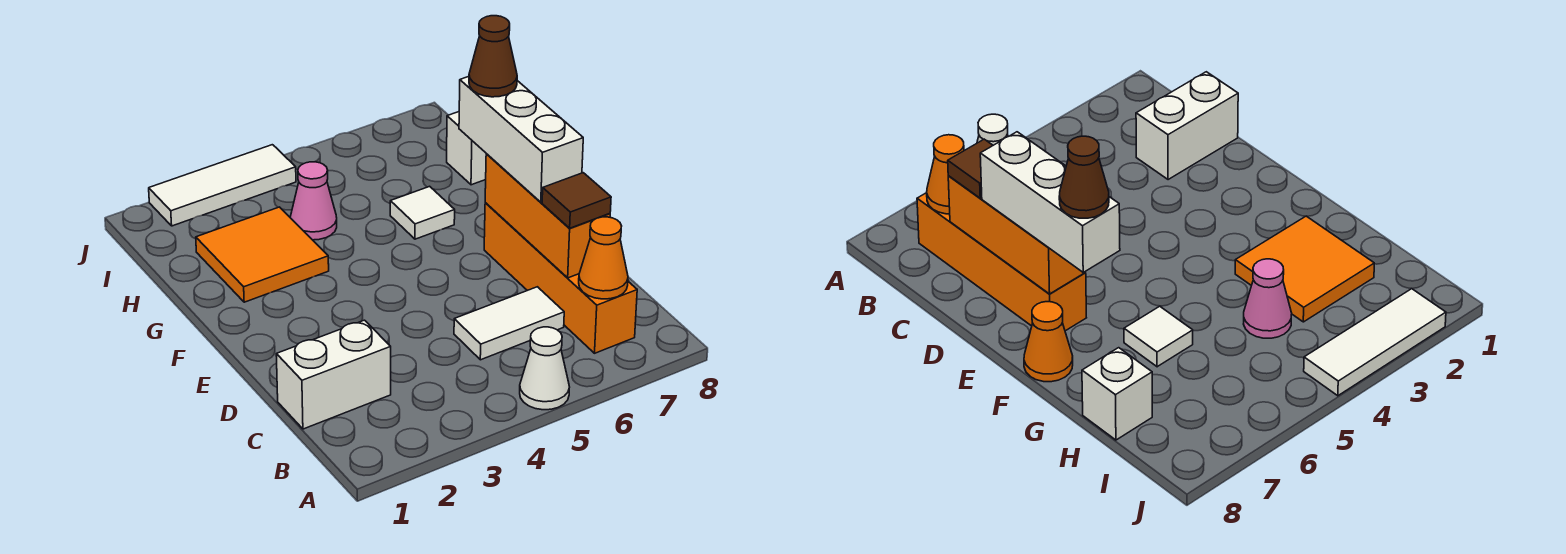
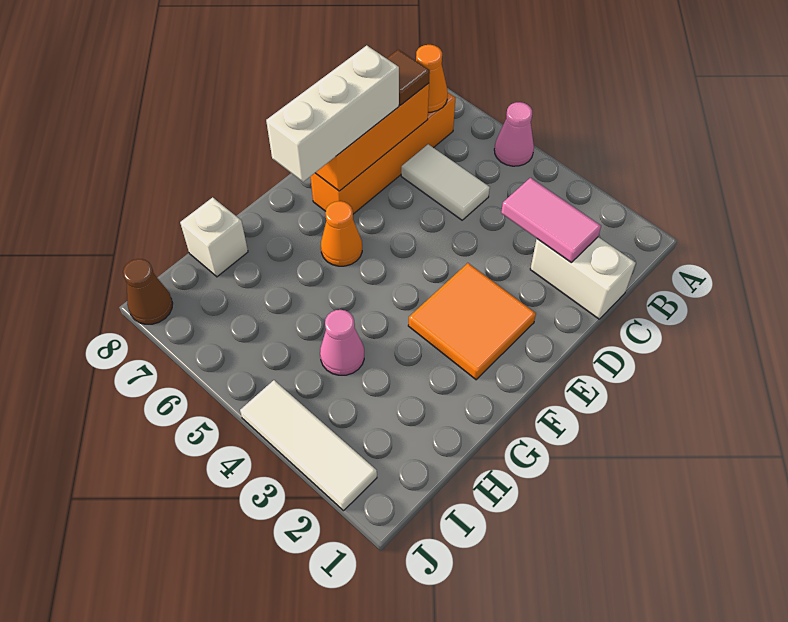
white cone A5 level 1 -> pink cone A5 level 1
none -> pink tile C2:C3 level 2
brown cone F7 level 4 -> brown cone J8 level 1
orange cone F8 level 1 -> orange cone F6 level 1
orange tile G2:H3 level 1 -> orange tile E2:F3 level 1
white tile G6 level 1 -> none

